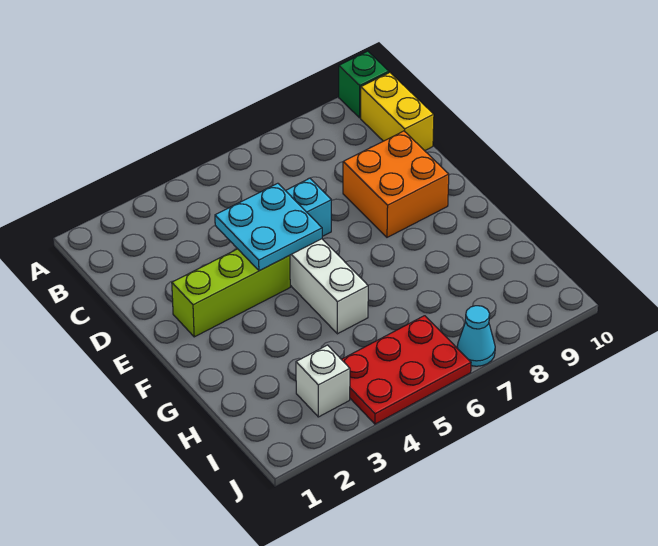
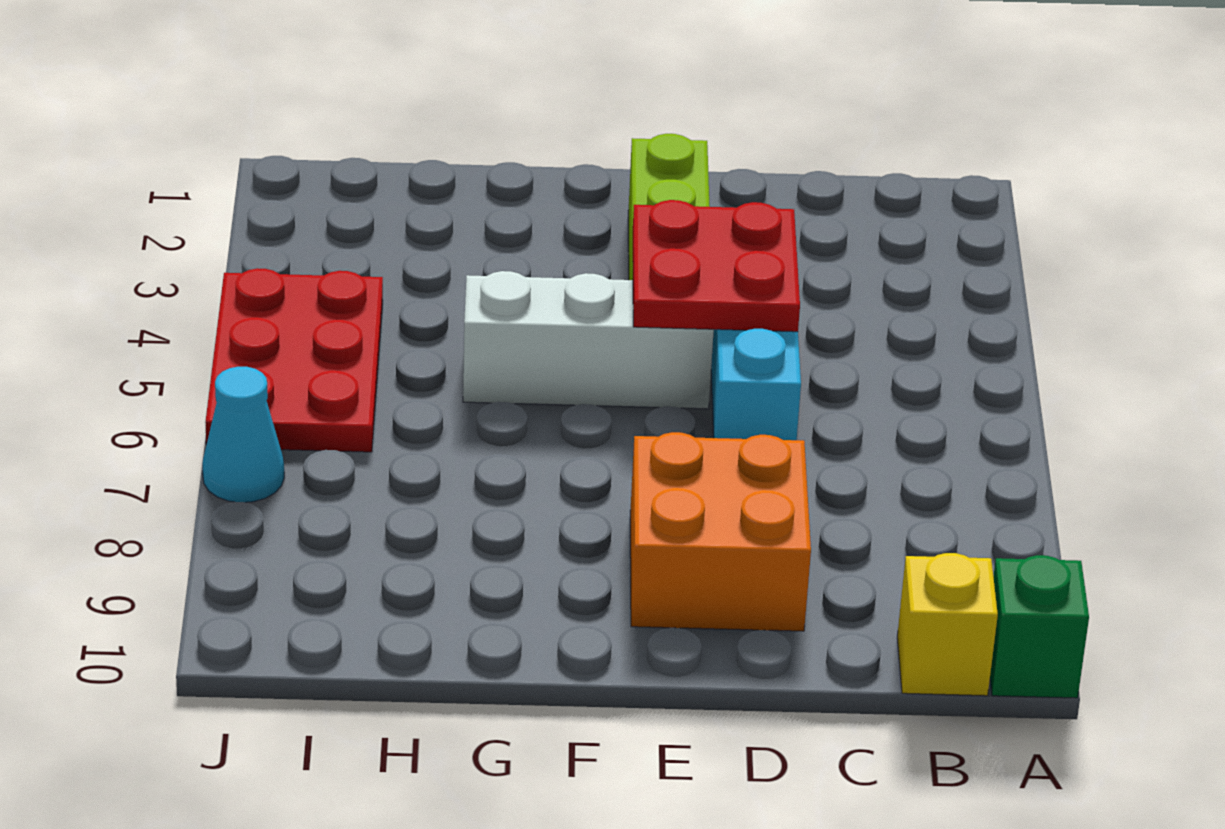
yellow brick B10:C10 level 1 -> yellow brick B10 level 1
cyan plate D4:E5 level 2 -> red plate D4:E5 level 2
white brick I3 level 1 -> none

